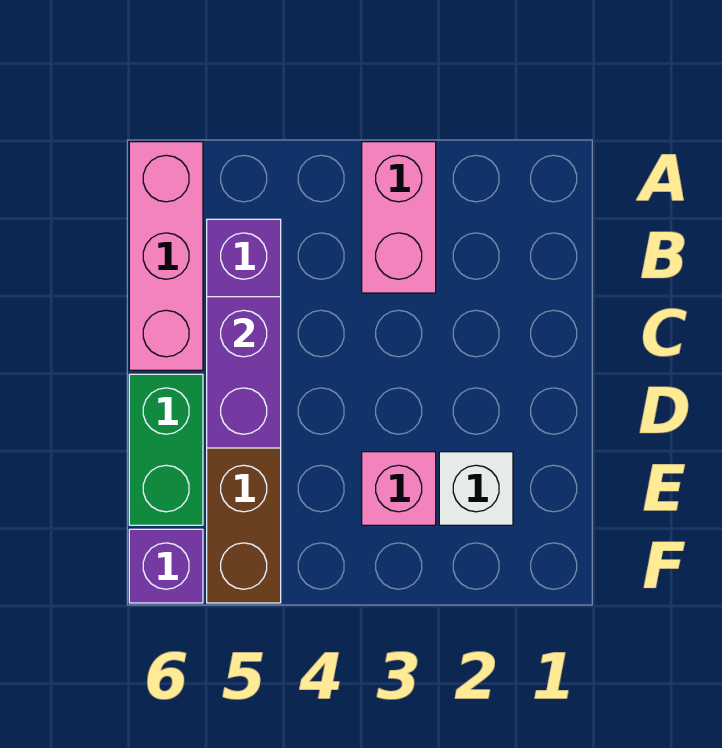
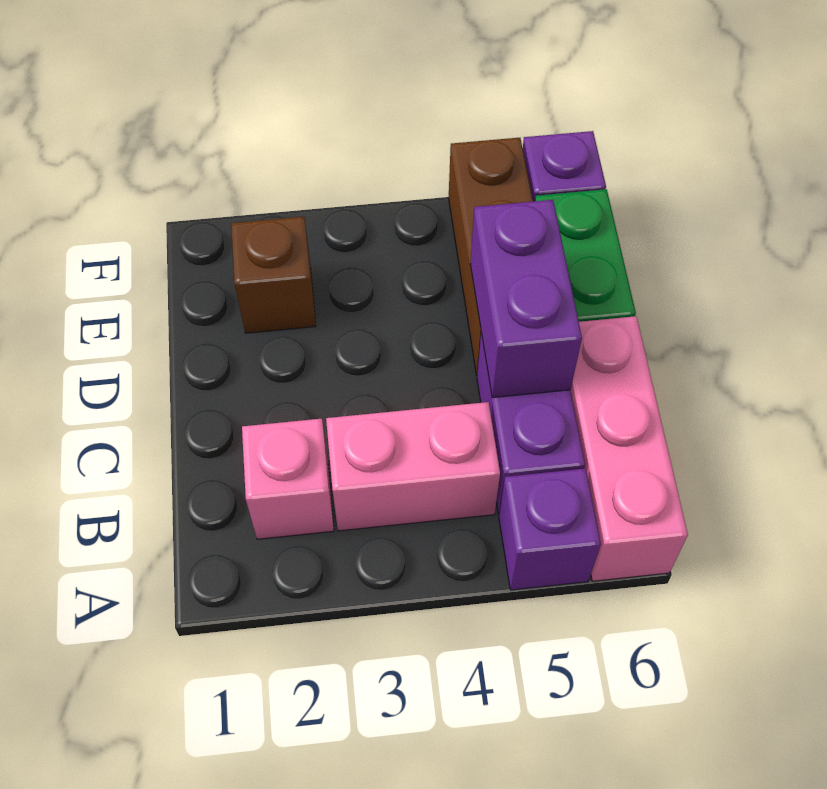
pink brick A3:B3 level 1 -> pink brick B3:B4 level 1
none -> purple brick A5 level 1
white brick E2 level 1 -> brown brick E2 level 1
pink brick E3 level 1 -> pink brick B2 level 1

